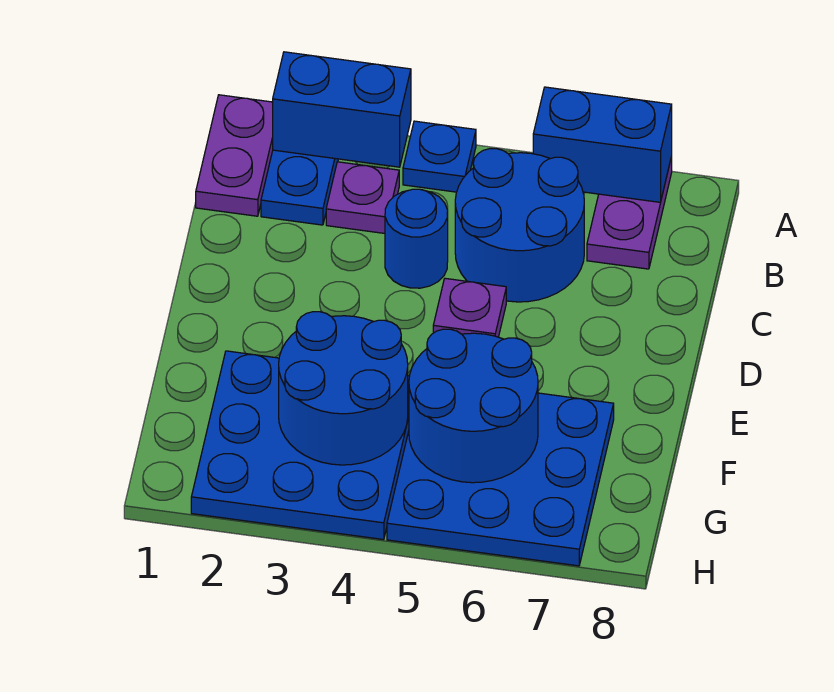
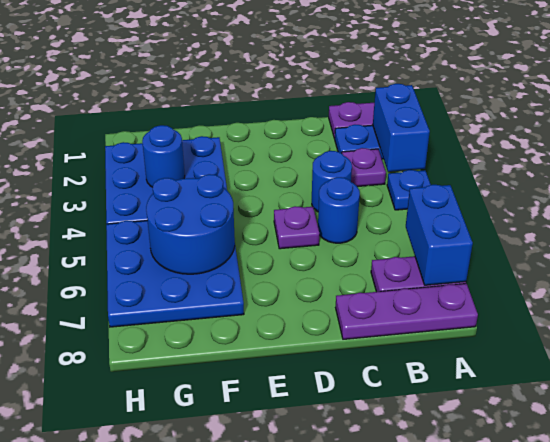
none -> purple plate A8:C8 level 1
blue round brick B5:C6 level 1 -> blue round brick C5 level 1
blue round brick F3:G4 level 2 -> blue round brick G3 level 2

